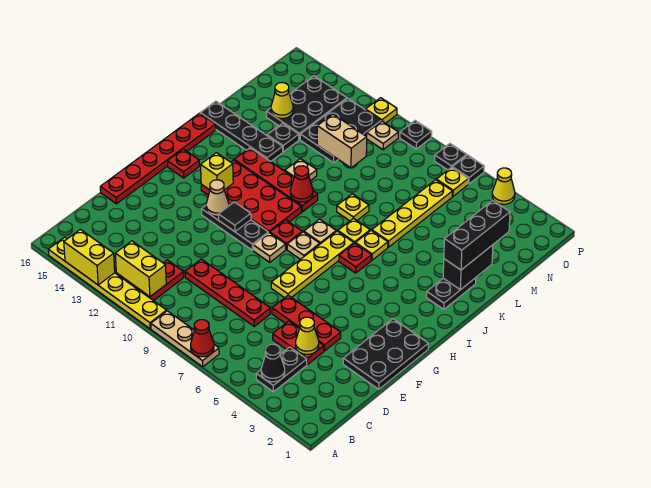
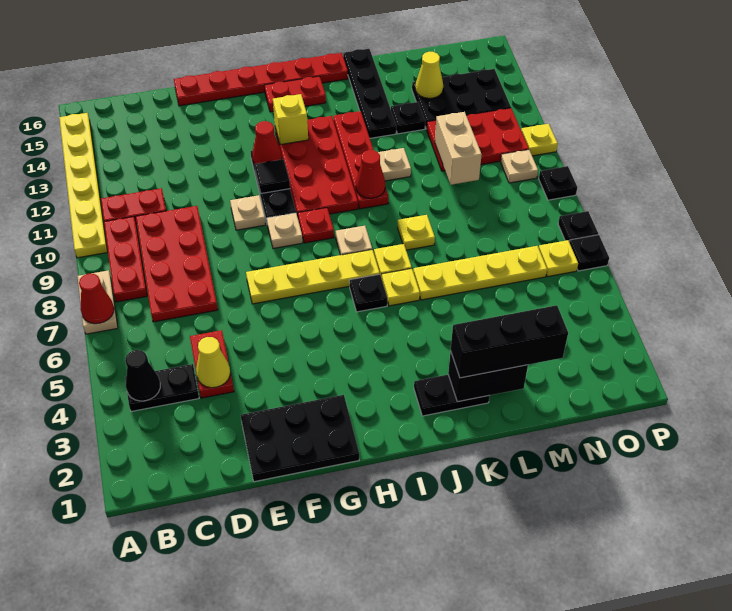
tan plate A7:A9 level 1 -> tan plate A7:A8 level 1
yellow brick A13:A14 level 2 -> none
yellow brick B11:B12 level 2 -> none
red plate D7:D10 level 1 -> red plate C7:D10 level 1
red plate E4:E6 level 1 -> red plate B8:B10 level 1
tan cone G12 level 2 -> red cone G12 level 2
tan plate H8 level 1 -> tan plate F10 level 1
red plate H15 level 1 -> red plate H15:I15 level 1
red plate I6 level 1 -> black plate I6 level 1
black plate M11:O12 level 1 -> red plate M11:O12 level 1
yellow cone P4 level 1 -> none

